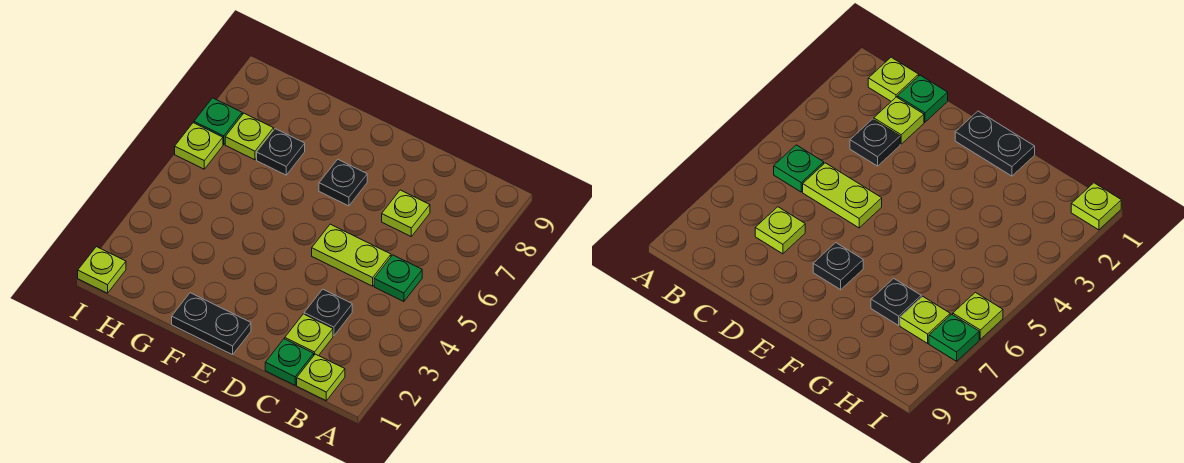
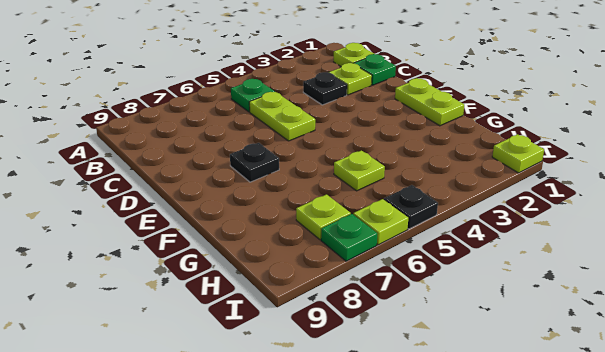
lime plate C7 level 1 -> lime plate G5 level 1
black plate E1:F1 level 1 -> lime plate E1:F1 level 1
black plate G7 level 1 -> black plate I5 level 1

